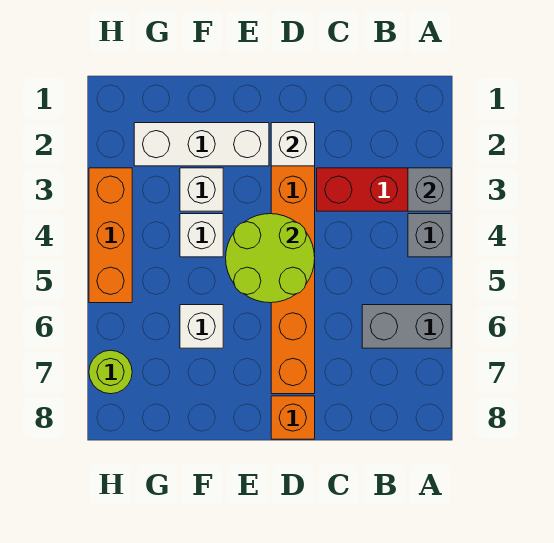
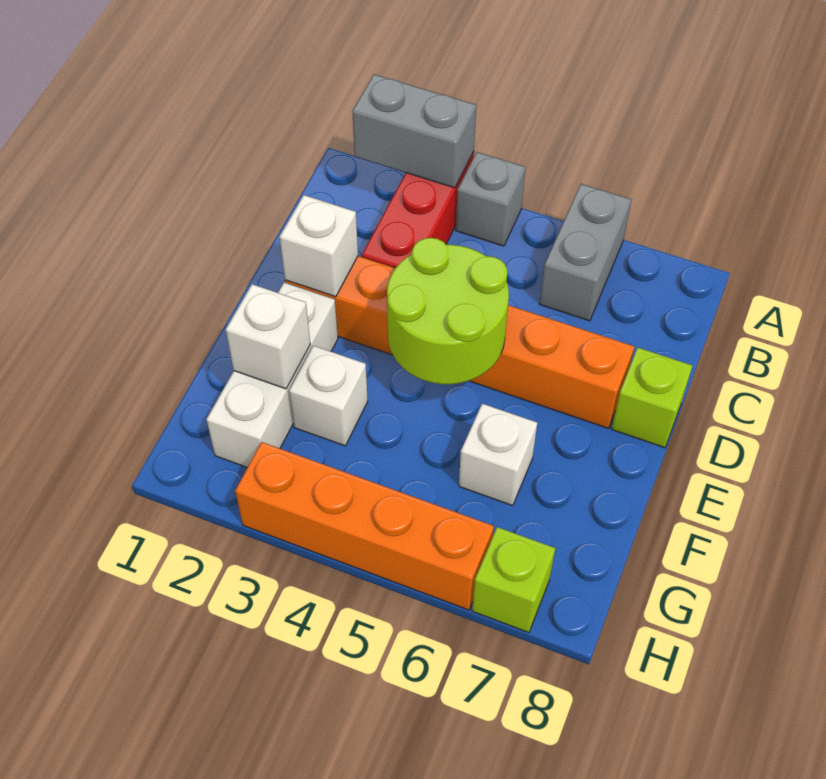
grey brick A3 level 2 -> grey brick A2:A3 level 2
orange brick D8 level 1 -> lime brick D8 level 1
white brick F4 level 1 -> white brick F2 level 2
orange brick H3:H5 level 1 -> orange brick H3:H6 level 1
lime round brick H7 level 1 -> lime brick H7 level 1

